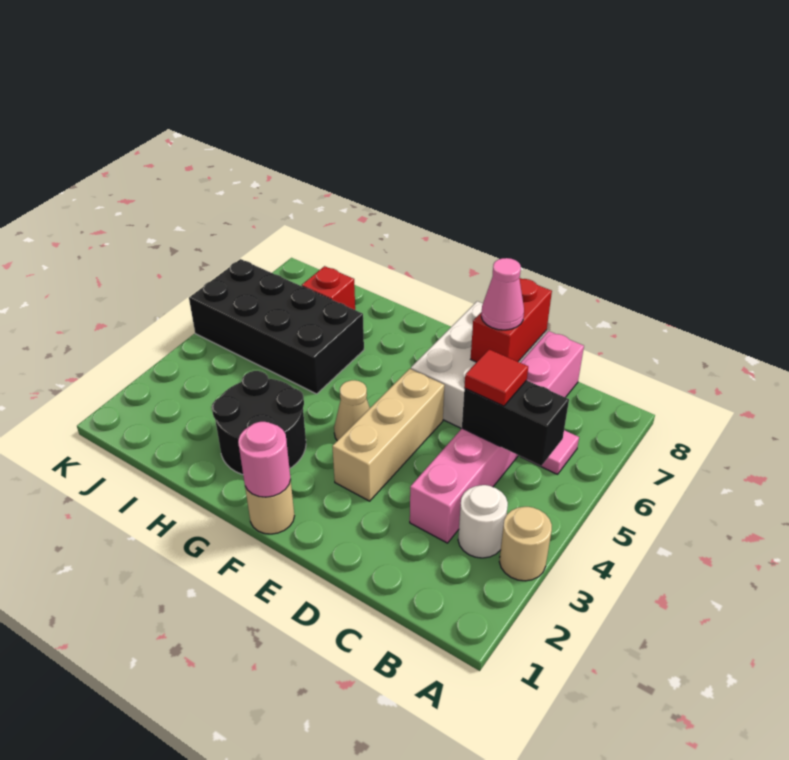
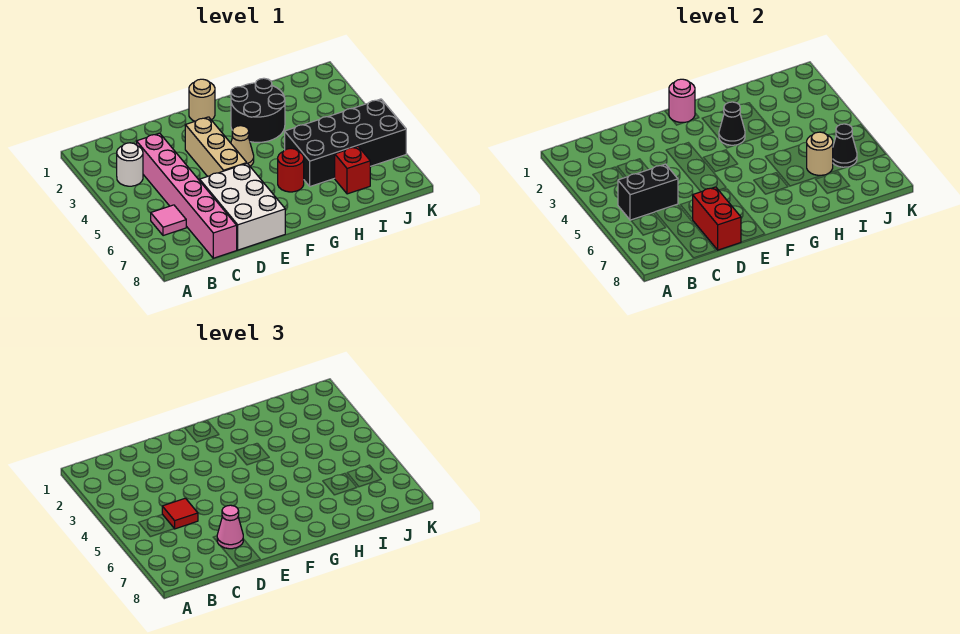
tan round brick A3 level 1 -> tan round brick I6 level 2
none -> black cone G3 level 2
none -> red round brick G6 level 1
none -> black cone J6 level 2

